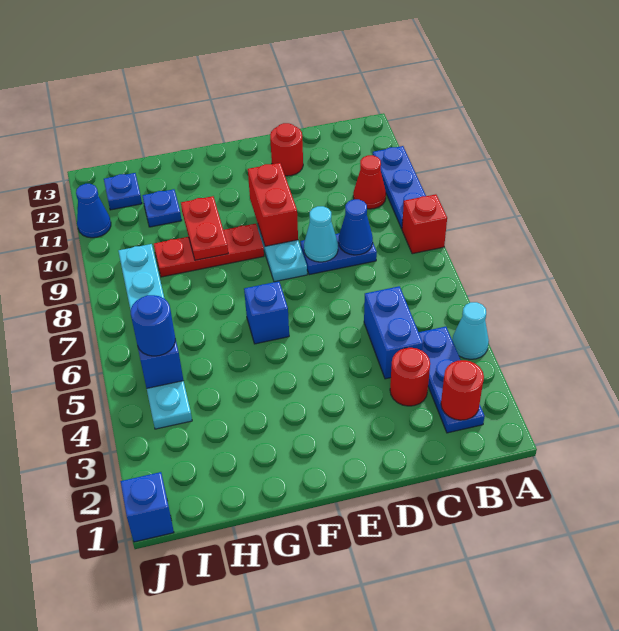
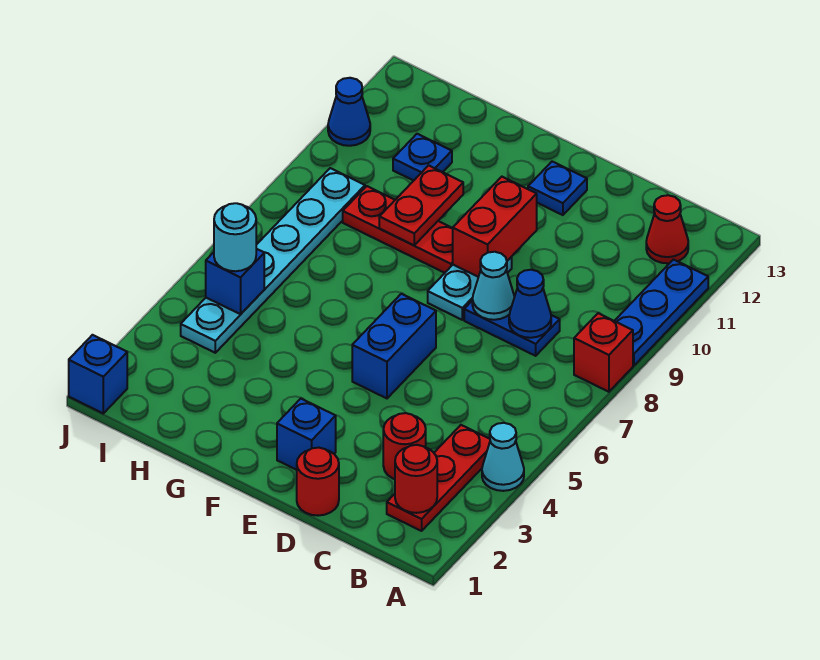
blue plate B2:B4 level 1 -> red plate B2:B4 level 1
red cone B10 level 1 -> red cone B12 level 1
blue brick C4:C5 level 1 -> blue brick E5:E6 level 1
red round brick D12 level 1 -> red round brick D1 level 1
blue brick F6 level 1 -> blue brick E2 level 1
blue round brick I5 level 3 -> cyan round brick I5 level 3
blue plate I12 level 1 -> blue plate E12 level 1

